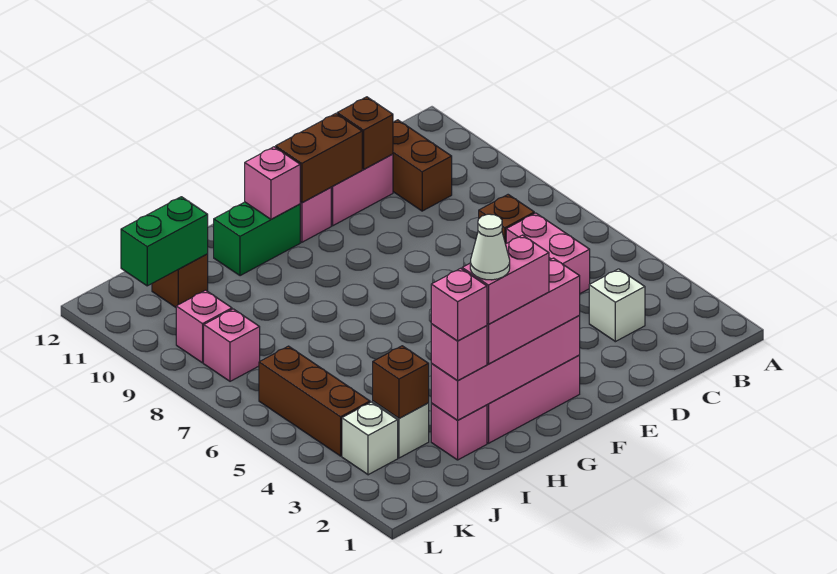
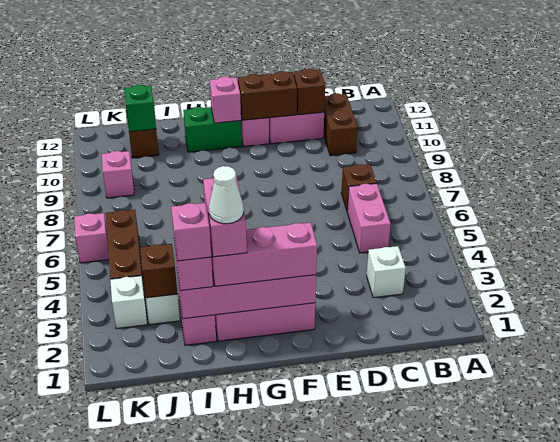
pink brick G2:H2 level 4 -> pink brick H2:H3 level 4
green brick J11:K11 level 2 -> green brick J11 level 2
pink brick K8 level 1 -> pink brick L6 level 1

